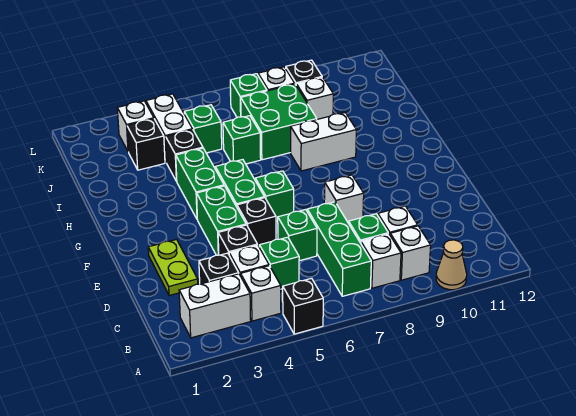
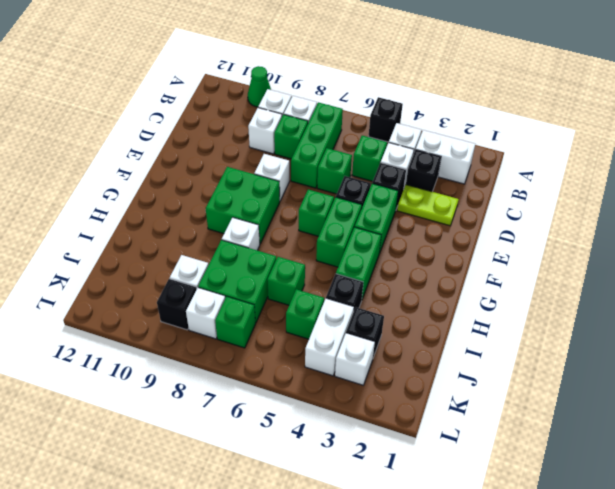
tan cone A10 level 1 -> green cone A10 level 1
lime plate D2:E2 level 1 -> lime plate D2:D3 level 1
none -> green brick F8:G9 level 1
white brick H8:H9 level 1 -> white brick H8 level 1

